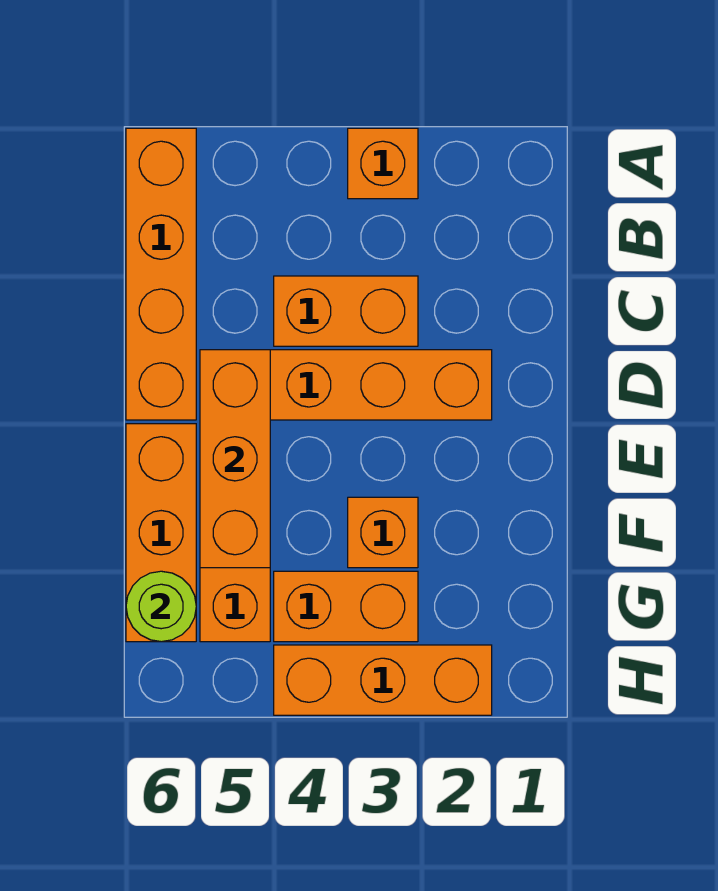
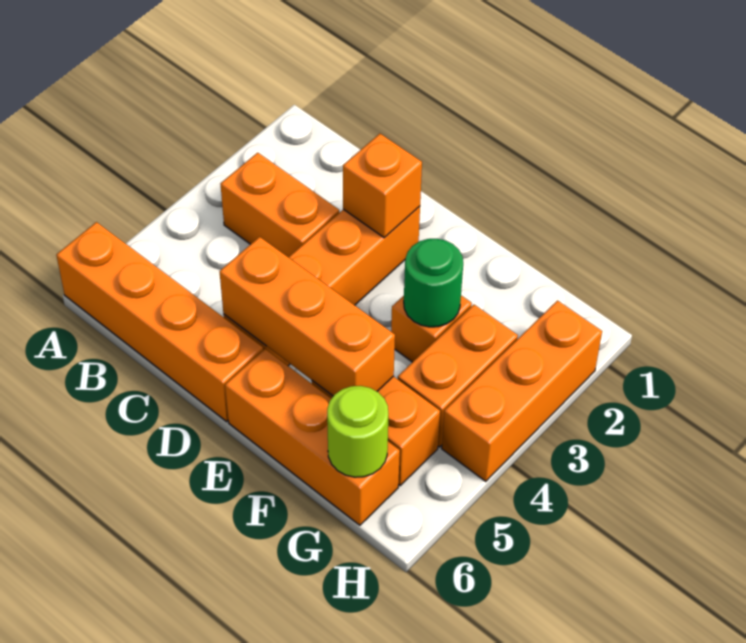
orange brick A3 level 1 -> orange brick D2 level 2
orange brick C3:C4 level 1 -> orange brick B3:C3 level 1
none -> green round brick F3 level 2

